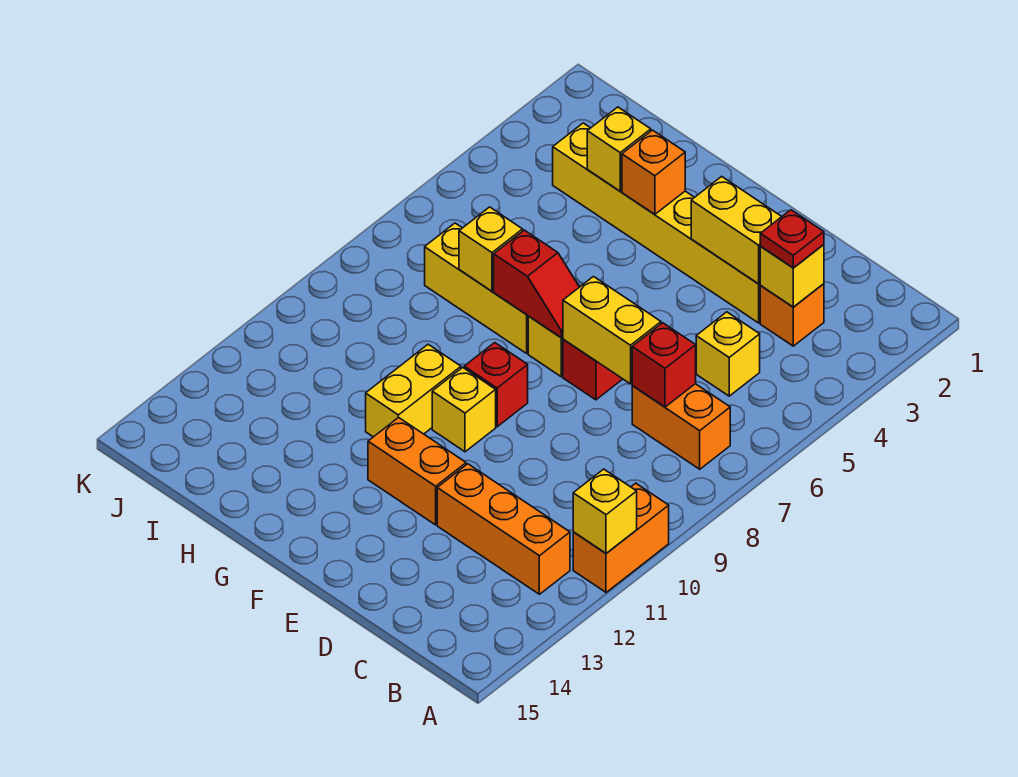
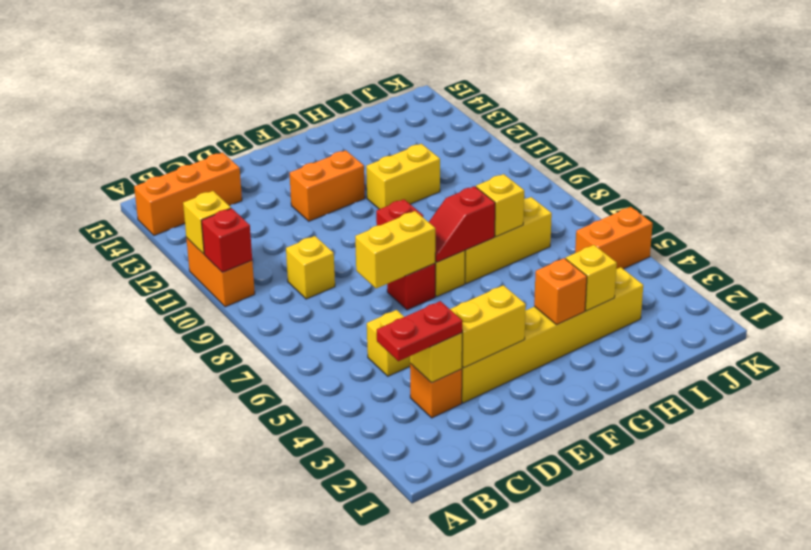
orange brick B7:C7 level 1 -> orange brick J5:K5 level 1
orange brick B12:D12 level 1 -> orange brick A14:C14 level 1
red plate C3 level 3 -> red plate B3:C3 level 3
red brick C7 level 2 -> red brick A10 level 2
yellow brick F10 level 1 -> yellow brick C9 level 1
yellow brick G10:G11 level 1 -> yellow brick G11:H11 level 1

